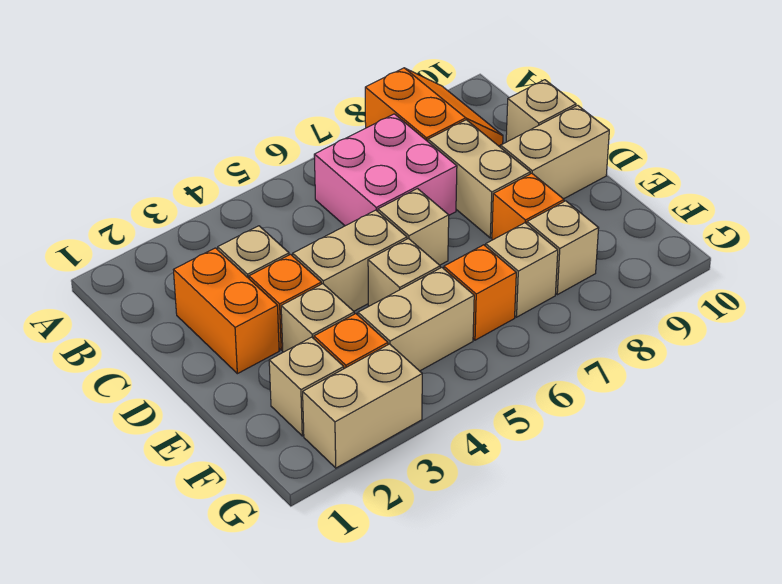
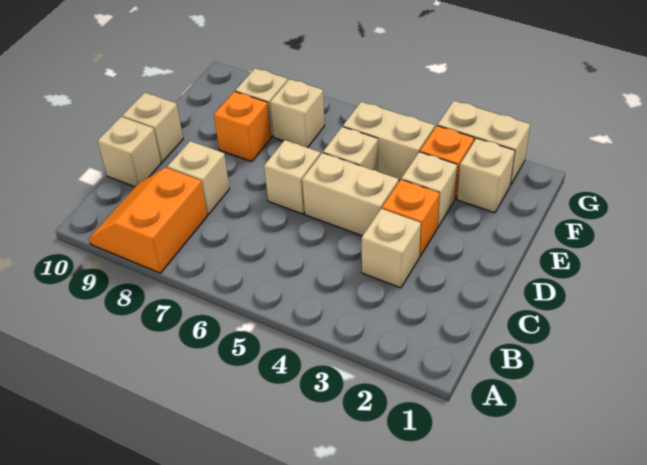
pink brick B6:C7 level 1 -> none
orange brick C2:D2 level 1 -> none
tan brick C8:D8 level 1 -> tan brick C8 level 1
tan brick D9:D10 level 1 -> tan brick D10 level 1
orange brick F6 level 1 -> none

